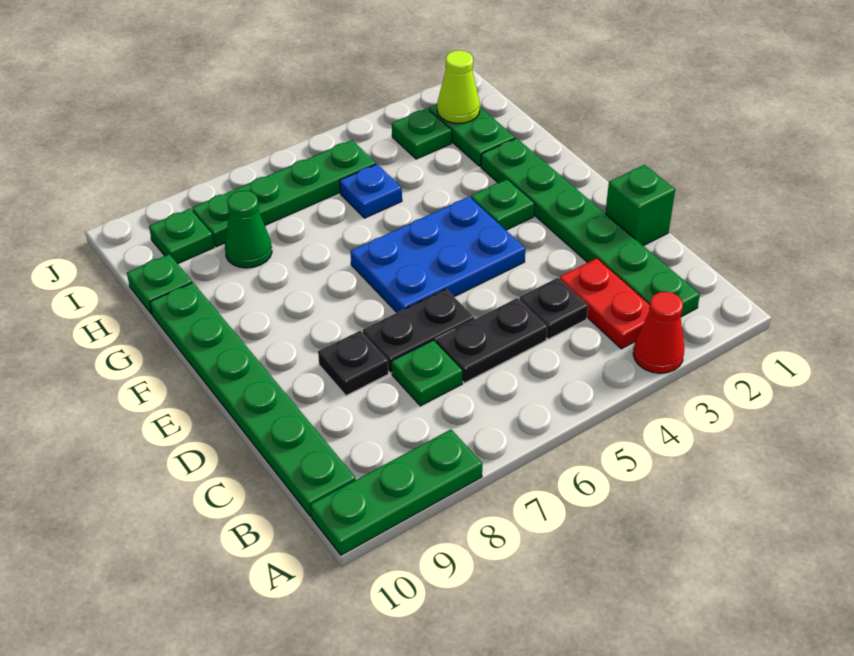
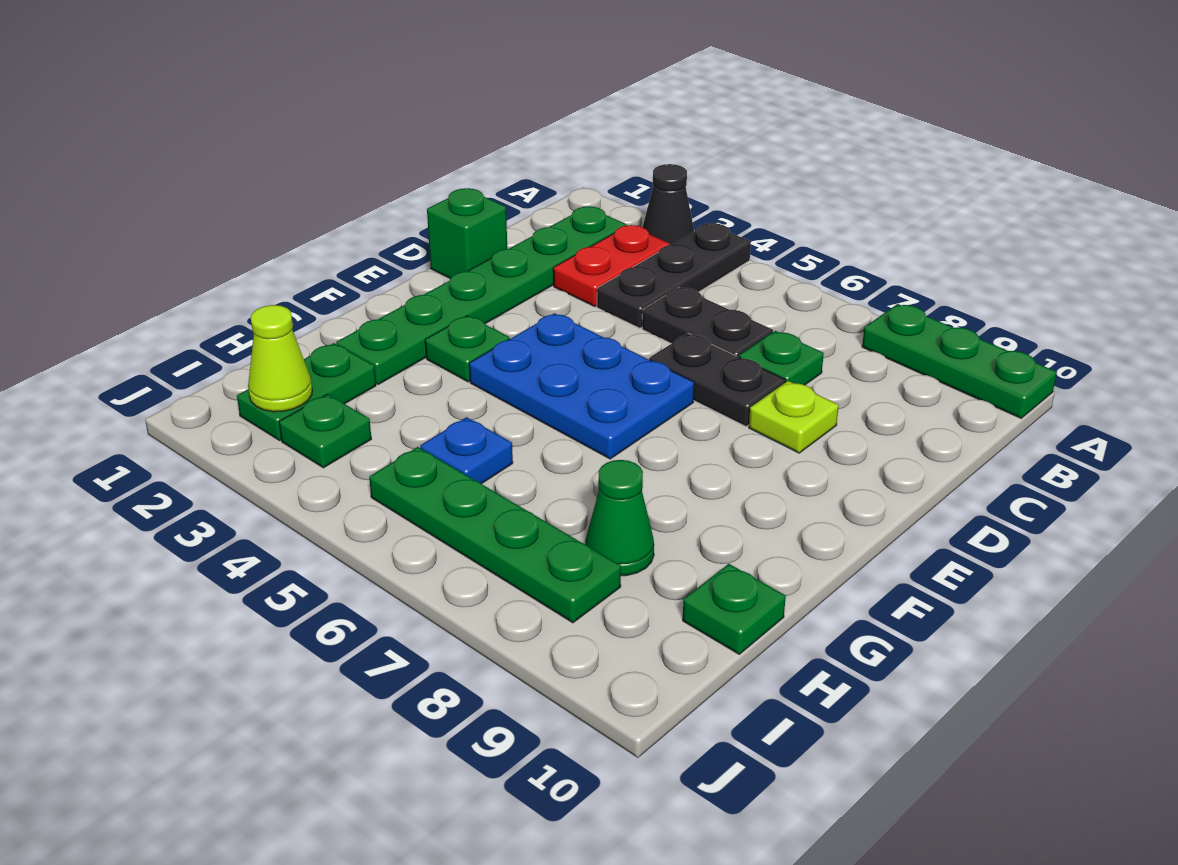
red cone A3 level 1 -> black cone A3 level 1
green plate B10:G10 level 1 -> none
black plate C4 level 1 -> black plate A4:C4 level 1
black plate D8 level 1 -> lime plate D8 level 1
green plate I9 level 1 -> none

